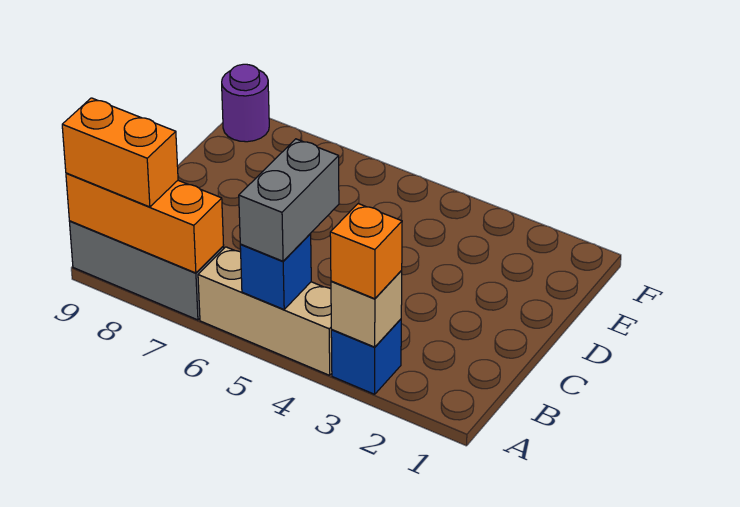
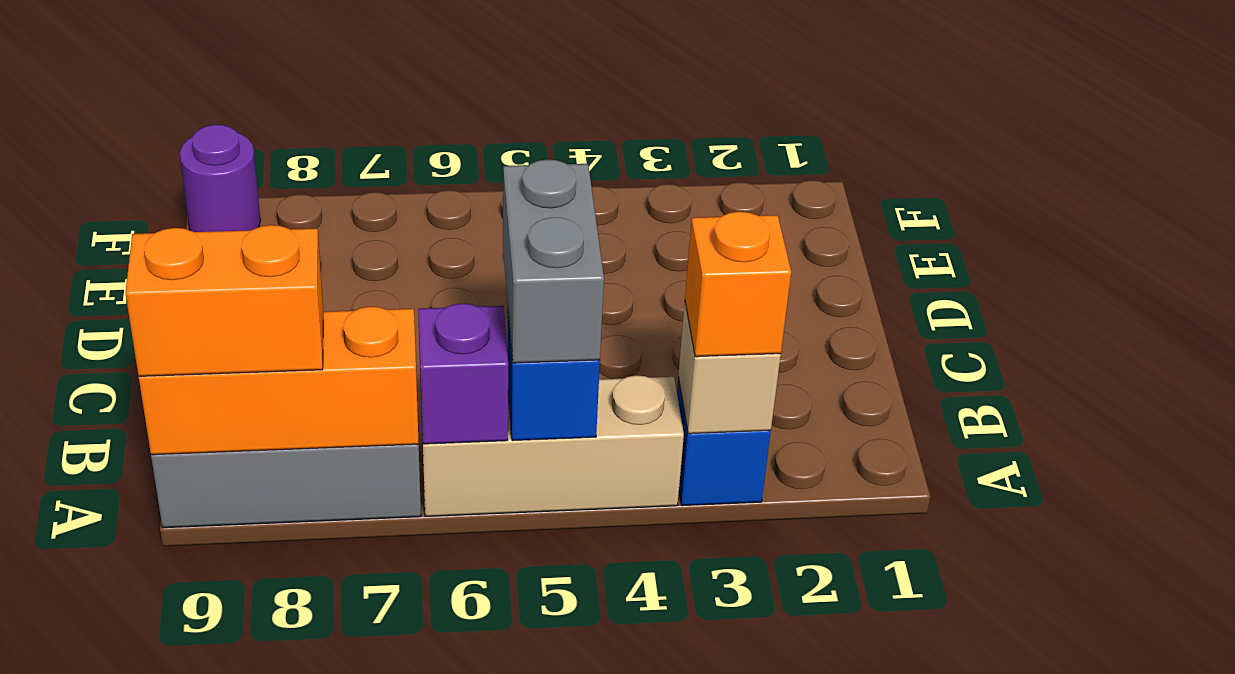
none -> purple brick A6 level 2

